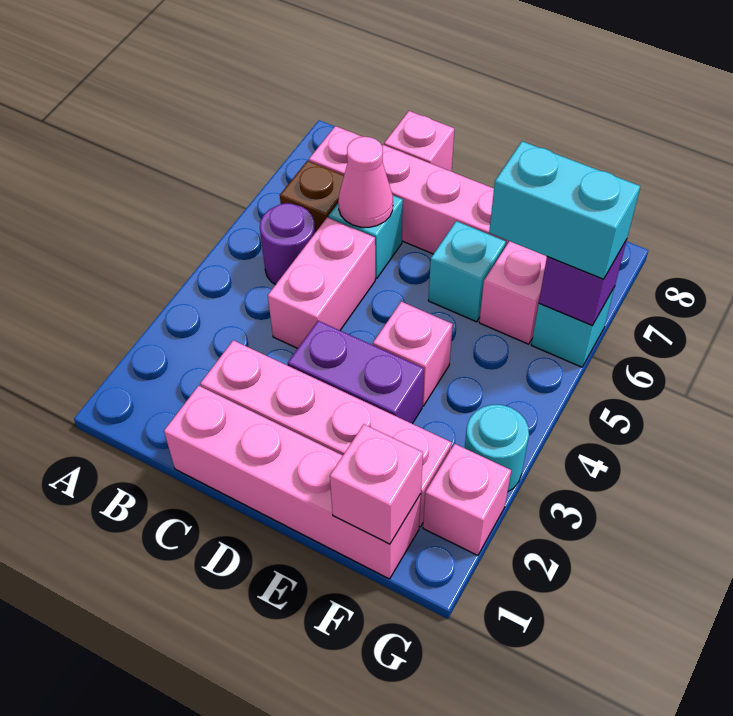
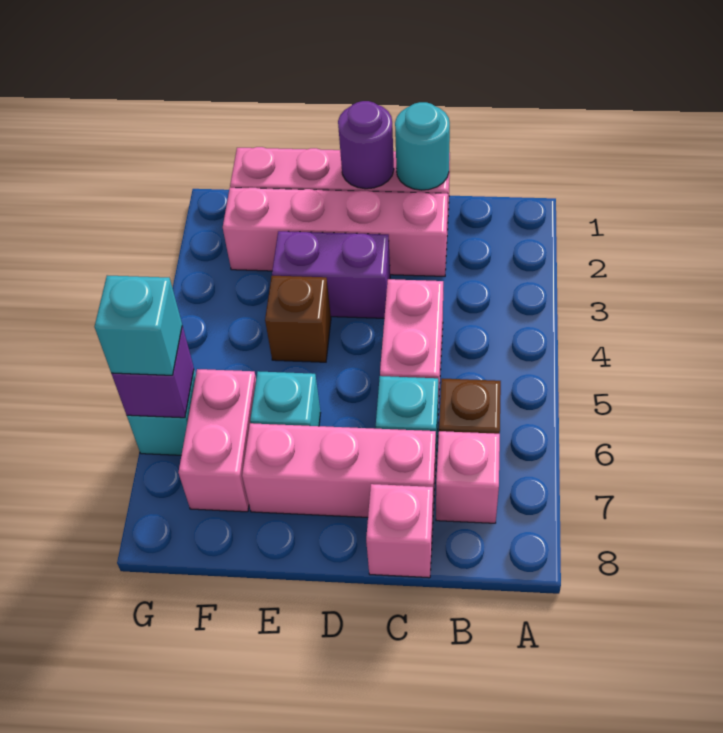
purple round brick B5 level 1 -> purple round brick D1 level 2
pink cone C6 level 2 -> none
pink brick E4 level 1 -> brown brick E4 level 1
pink brick F1 level 2 -> none
cyan brick F6:G6 level 3 -> cyan brick G6 level 3
pink brick G2 level 1 -> none
cyan round brick G3 level 1 -> cyan round brick C1 level 2

